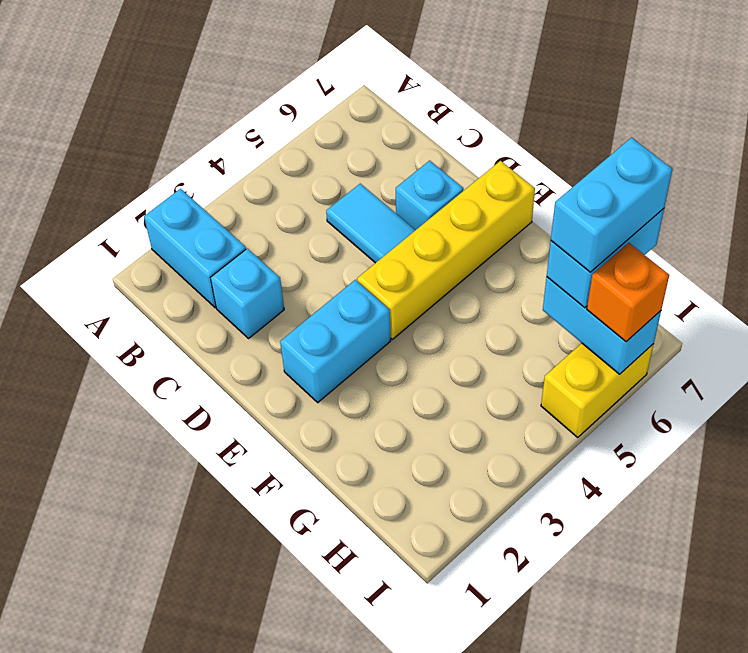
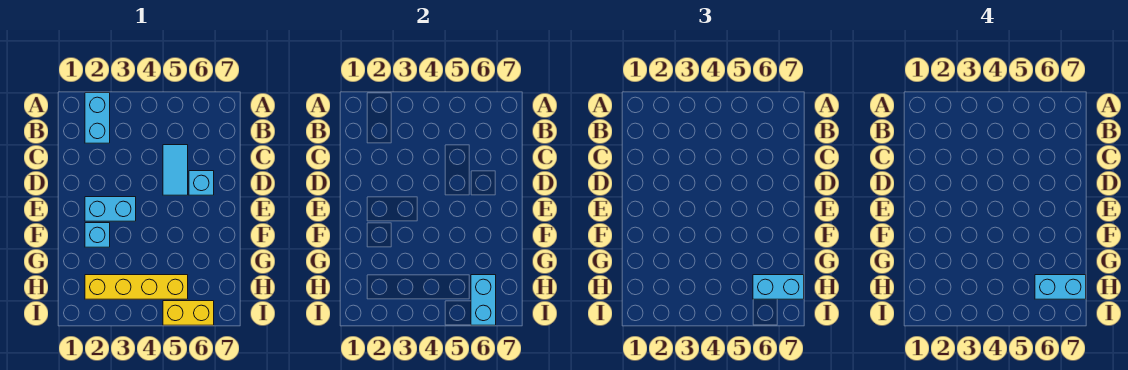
cyan brick C2 level 1 -> cyan brick F2 level 1
yellow brick E4:E7 level 1 -> yellow brick H2:H5 level 1
orange brick I6 level 3 -> none

